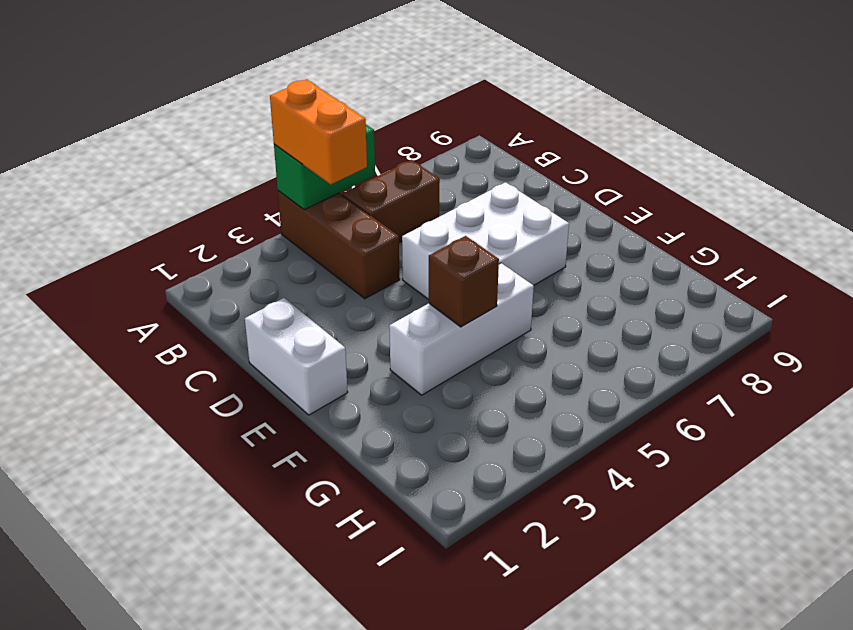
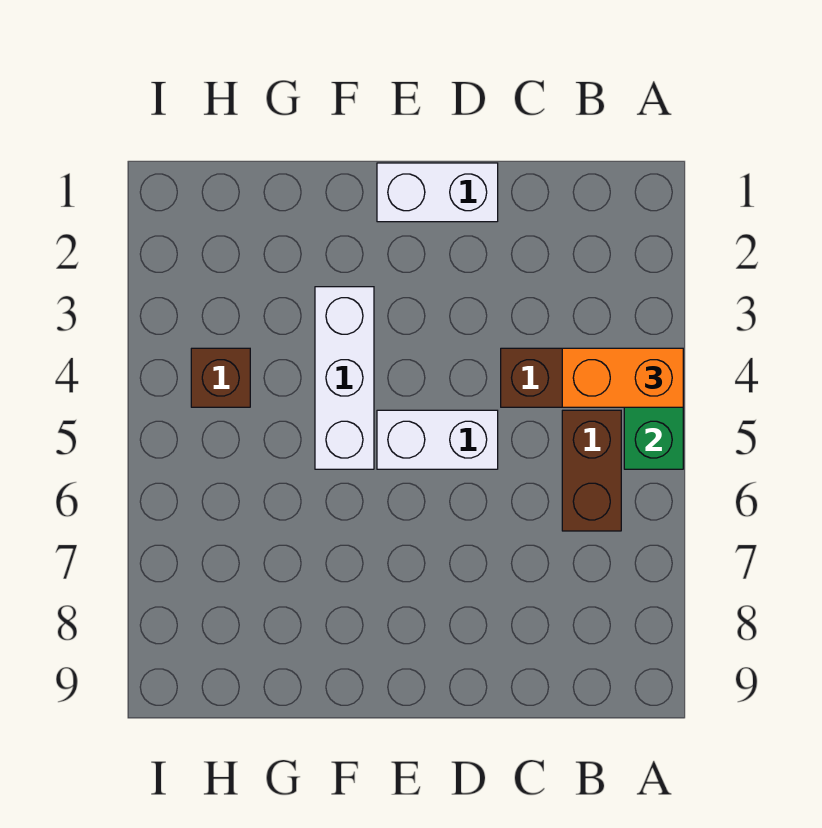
white brick D5:E7 level 1 -> white brick D5:E5 level 1
brown brick F4 level 2 -> brown brick H4 level 1

